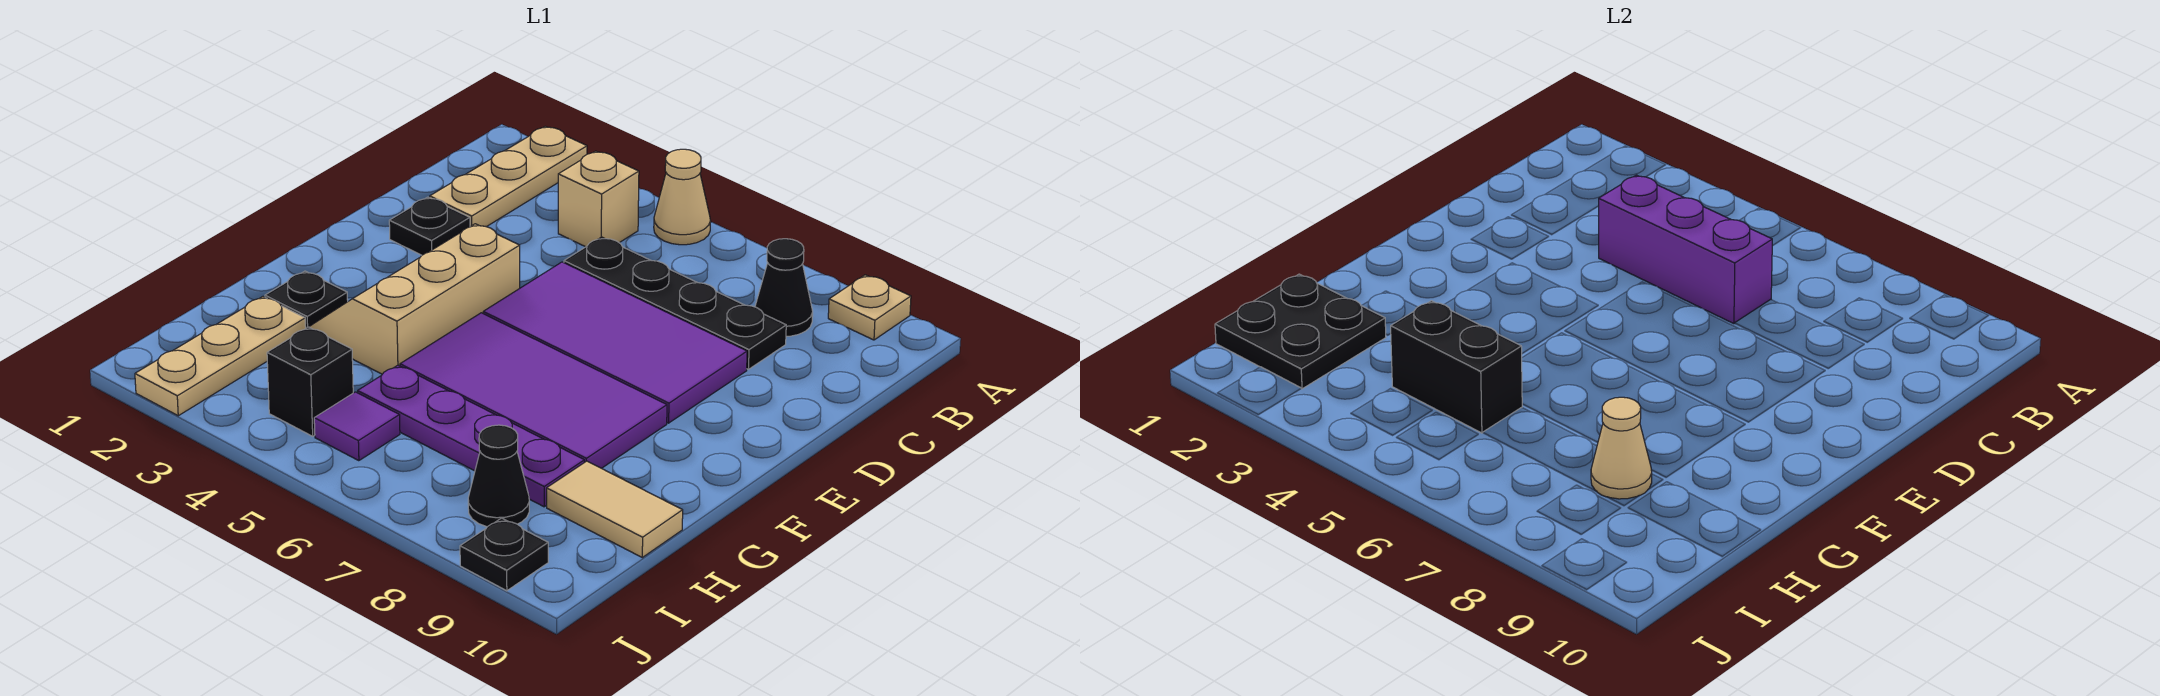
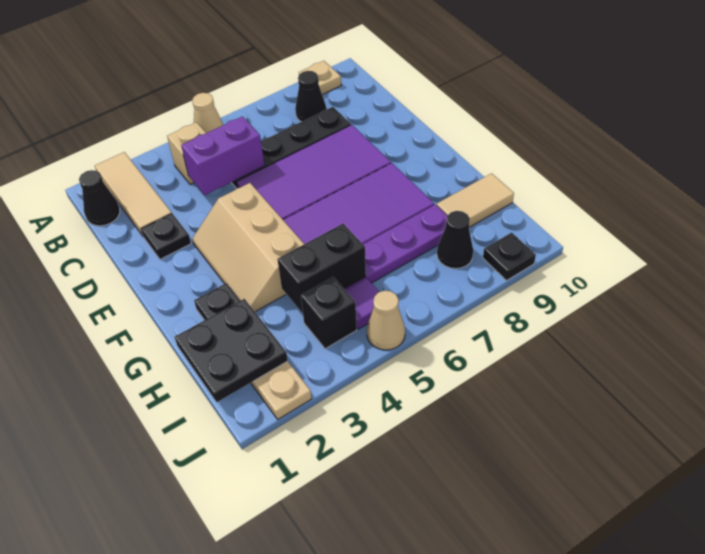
tan plate A2:C2 level 1 -> tan tile A2:C2 level 1
none -> black cone B1 level 1
purple brick C4:C6 level 2 -> purple brick C4:C5 level 2
tan cone H8 level 2 -> tan cone J5 level 1

